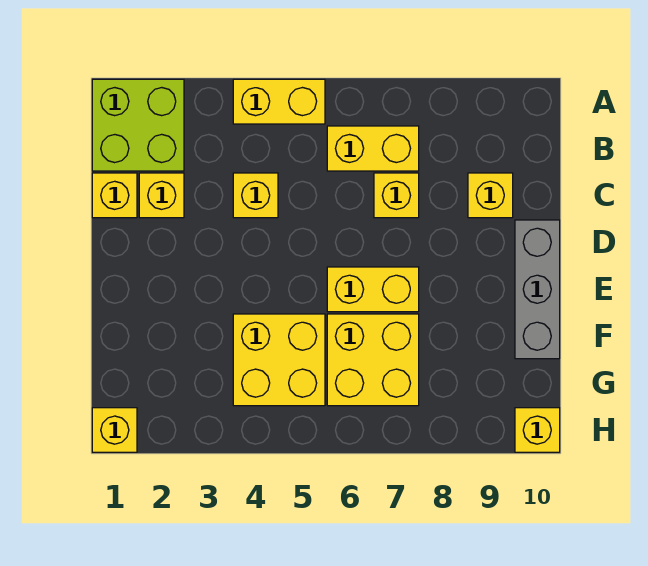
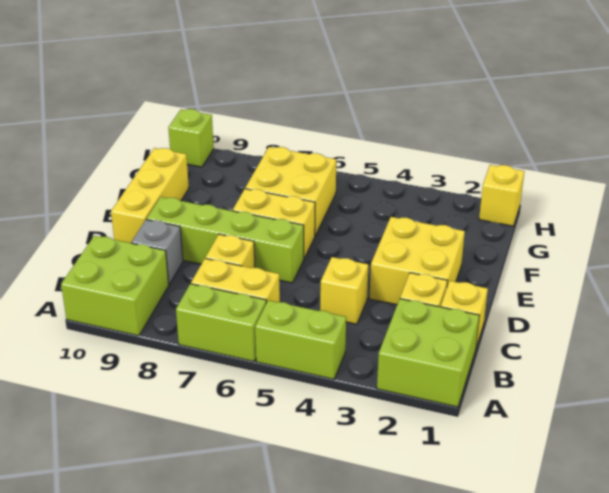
yellow brick A4:A5 level 1 -> lime brick A4:A5 level 1
none -> lime brick A6:A7 level 1
none -> lime brick A9:B10 level 1
yellow brick C9 level 1 -> grey brick C9 level 1
none -> lime brick D6:D9 level 1
grey brick D10:F10 level 1 -> yellow brick D10:F10 level 1
yellow brick F4:G5 level 1 -> yellow brick D2:E3 level 1
yellow brick H10 level 1 -> lime brick H10 level 1

